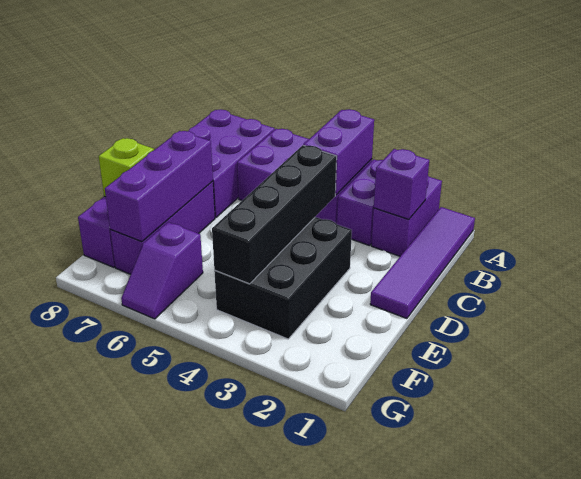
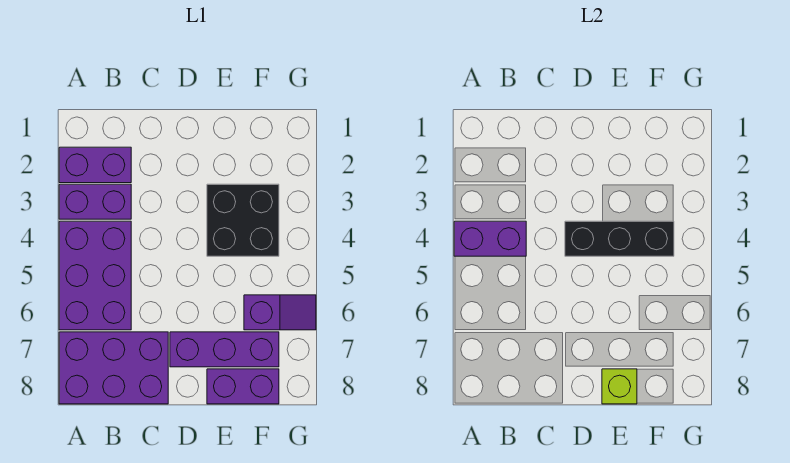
purple tile A1:D1 level 1 -> none
purple brick B2 level 2 -> none
black brick C4:F4 level 2 -> black brick D4:F4 level 2
black brick D3:F4 level 1 -> black brick E3:F4 level 1
purple brick D7:F7 level 2 -> none

